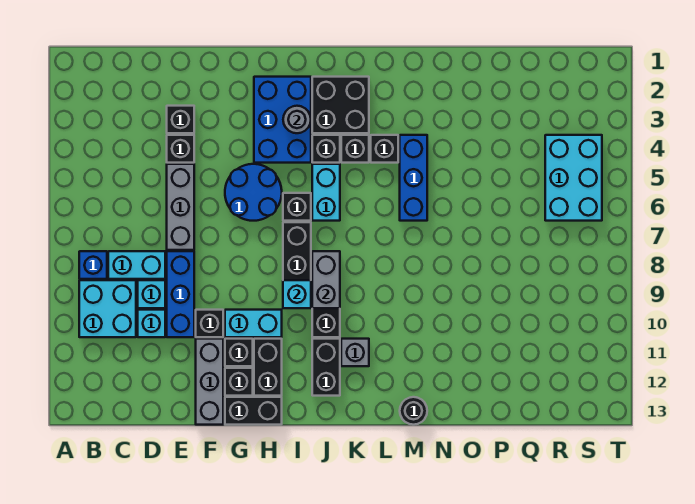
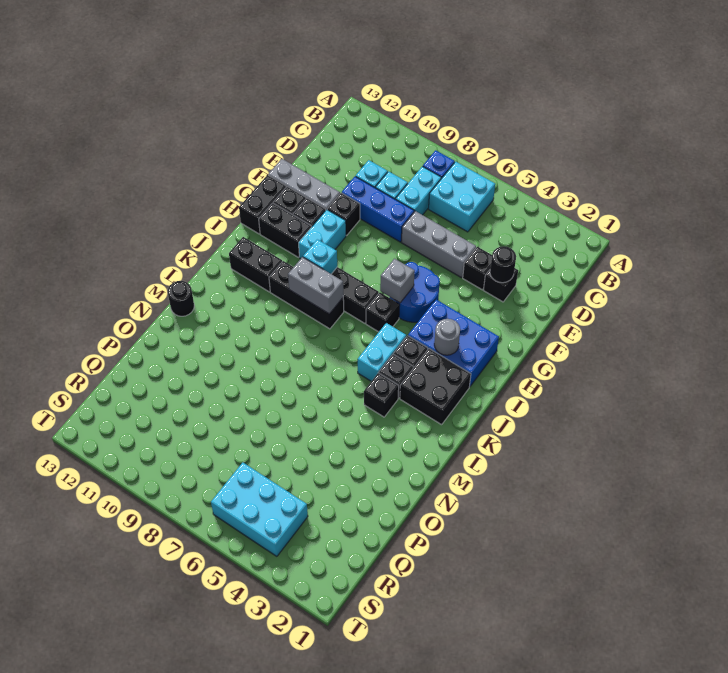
cyan brick B9:C10 level 1 -> cyan brick B6:C7 level 1
none -> black round brick E3 level 2
cyan brick J5:J6 level 1 -> cyan brick J5:K5 level 1
grey brick K11 level 1 -> grey brick H6 level 2
blue brick M4:M6 level 1 -> none

